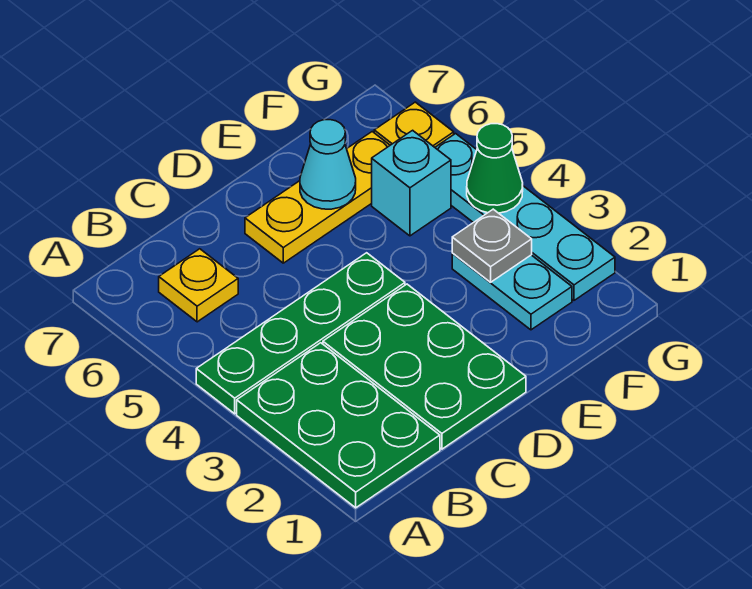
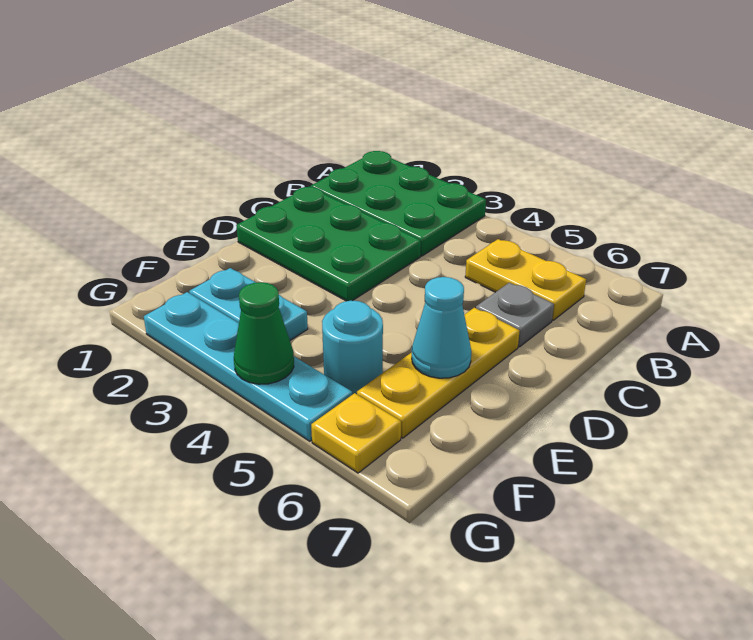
green plate A4:D4 level 1 -> none
yellow plate B6 level 1 -> yellow plate B5:B6 level 1
grey plate F3 level 2 -> grey plate C6 level 1
cyan brick F5 level 1 -> cyan round brick F5 level 1

